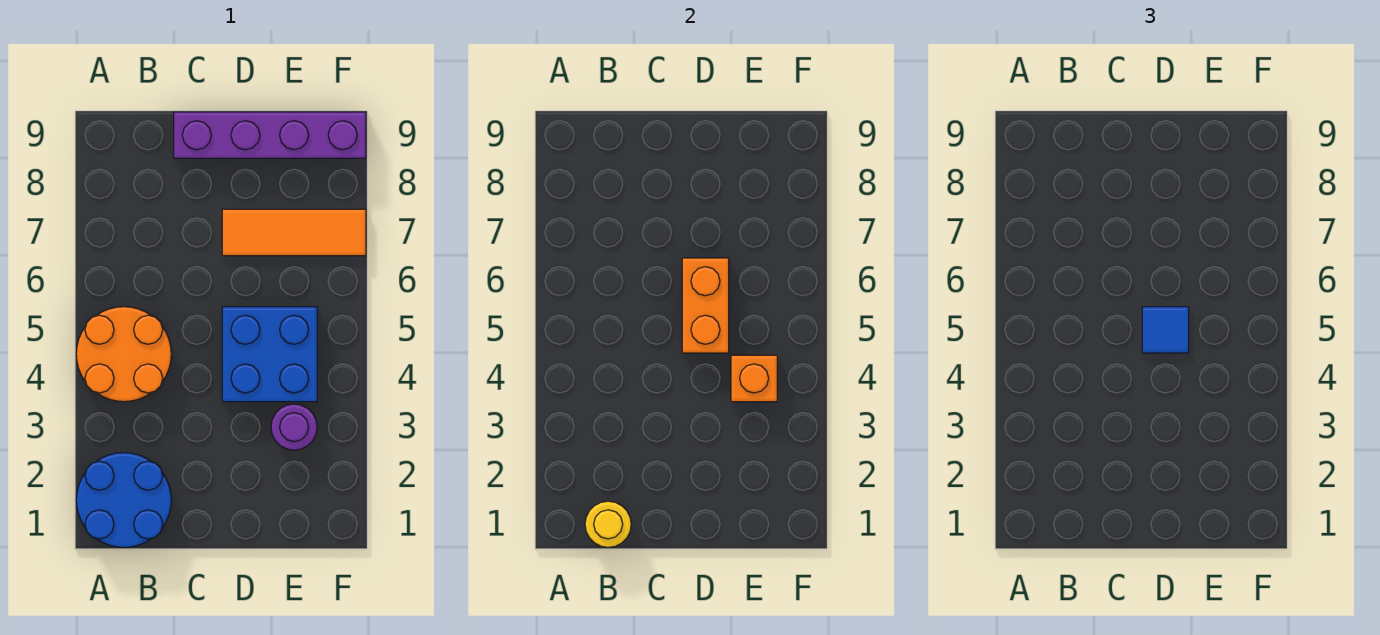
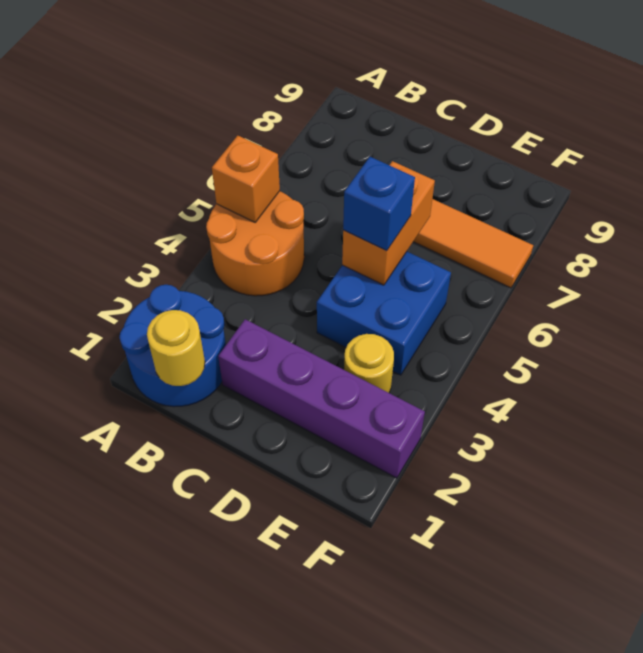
purple brick C9:F9 level 1 -> purple brick C2:F2 level 1
blue tile D5 level 3 -> blue brick D5 level 3
purple round brick E3 level 1 -> yellow round brick E3 level 1
orange brick E4 level 2 -> orange brick A5 level 2

